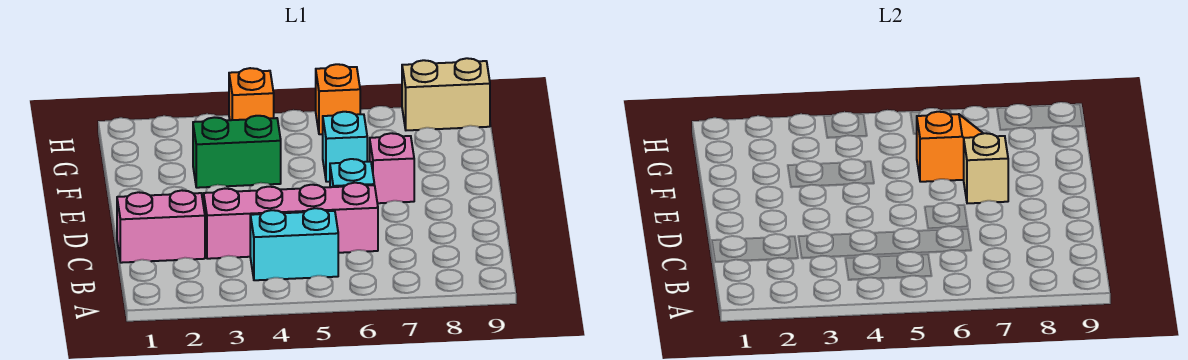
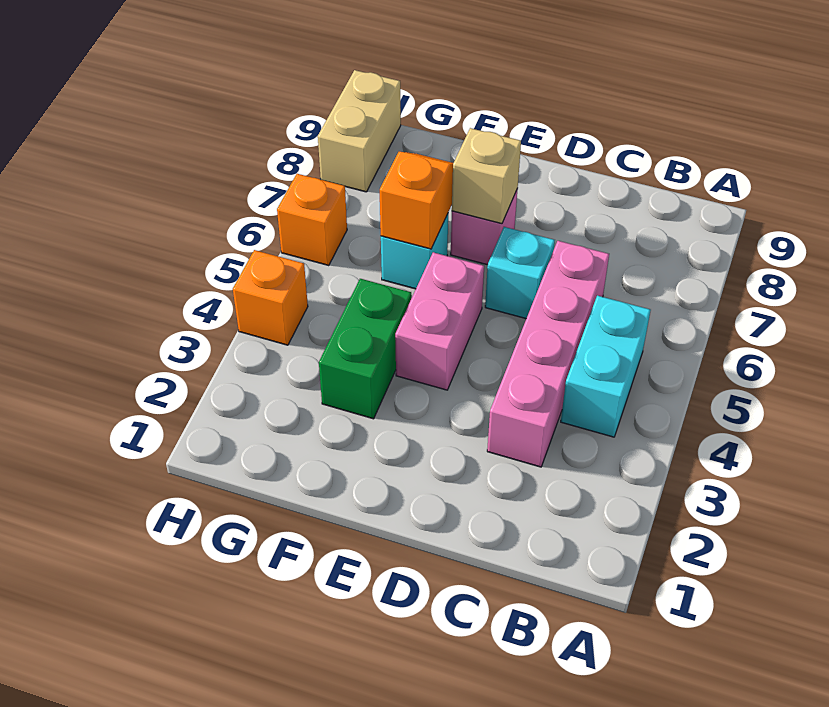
pink brick C1:C2 level 1 -> pink brick E4:E5 level 1

